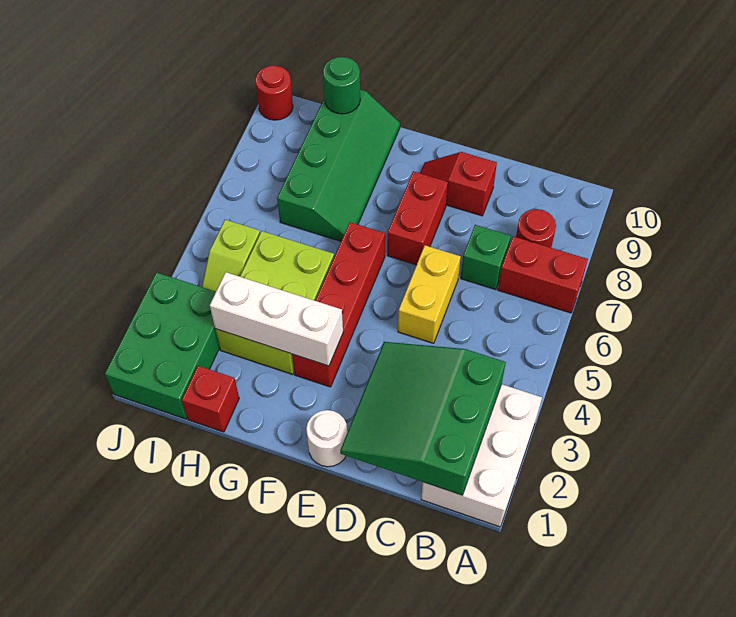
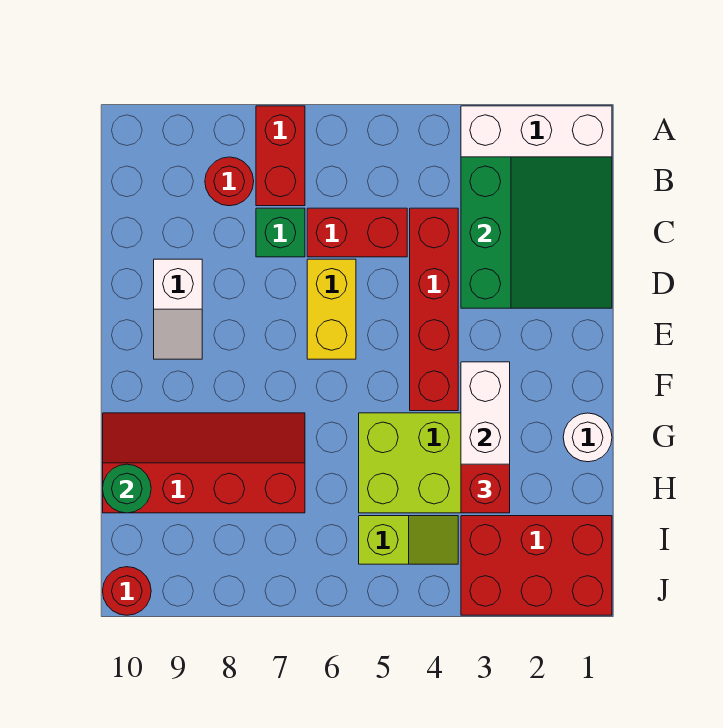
green slope B1:D3 level 2 top B -> green slope B1:D3 level 2 top 3
yellow brick D5:D6 level 1 -> yellow brick D6:E6 level 1
red slope D9:E9 level 1 top D -> white slope D9:E9 level 1 top D
white round brick E1 level 1 -> white round brick G1 level 1
red brick E7:E8 level 1 -> red brick C5:C6 level 1
red brick F3:F6 level 1 -> red brick C4:F4 level 1
green slope G7:H10 level 1 top H -> red slope G7:H10 level 1 top H
red brick H1 level 1 -> red brick H3 level 3
green brick I1:J3 level 1 -> red brick I1:J3 level 1

